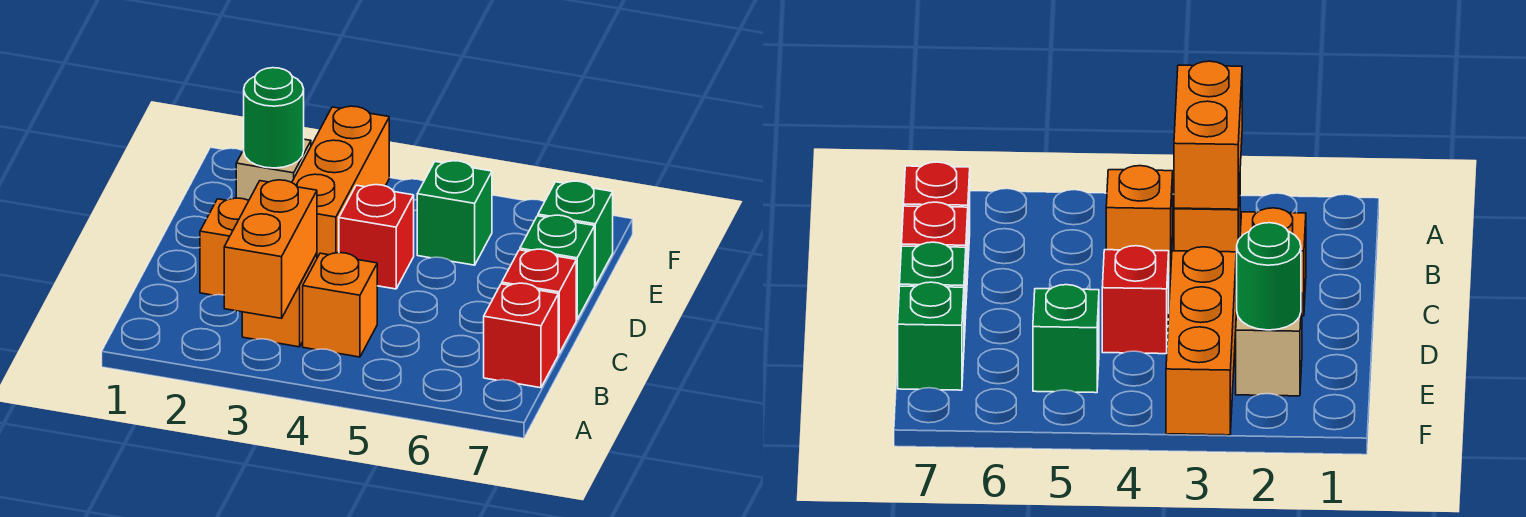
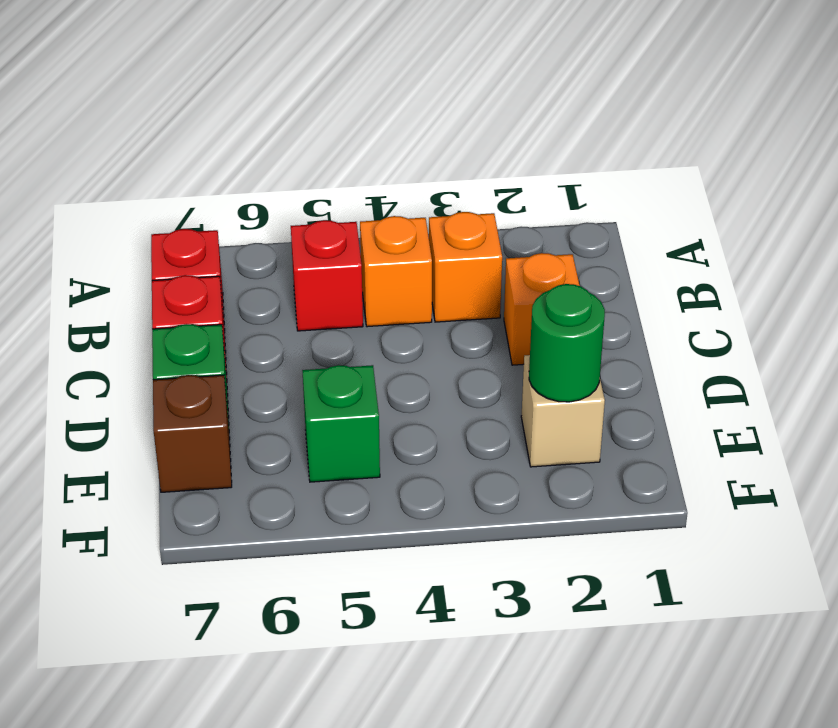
orange brick A3:B3 level 2 -> none
orange brick D3:F3 level 1 -> none
red brick D4 level 1 -> red brick B5 level 1
green brick E7 level 1 -> brown brick E7 level 1

